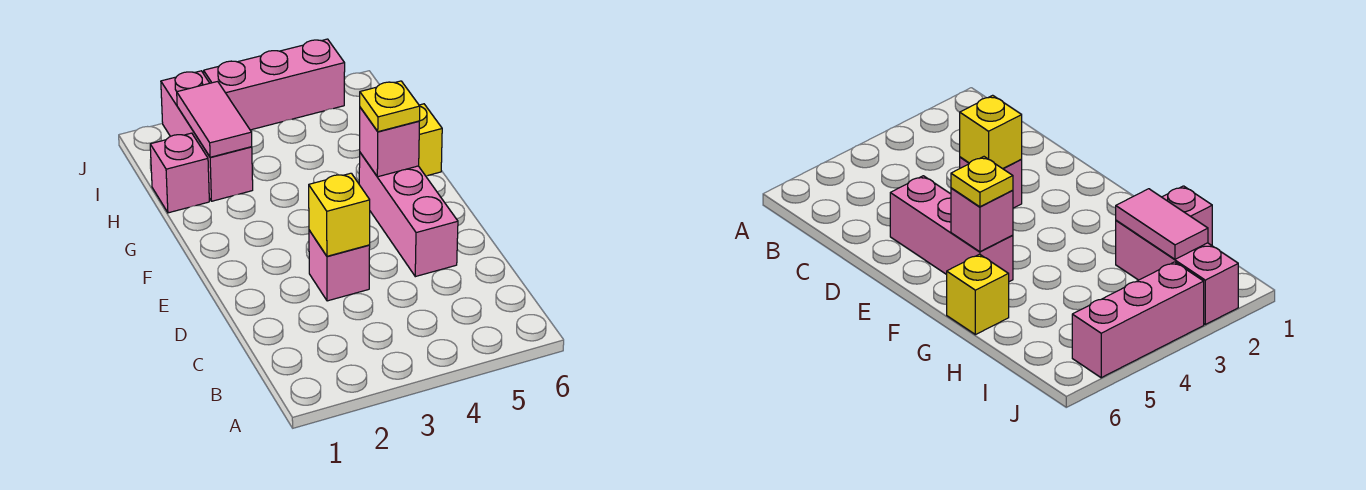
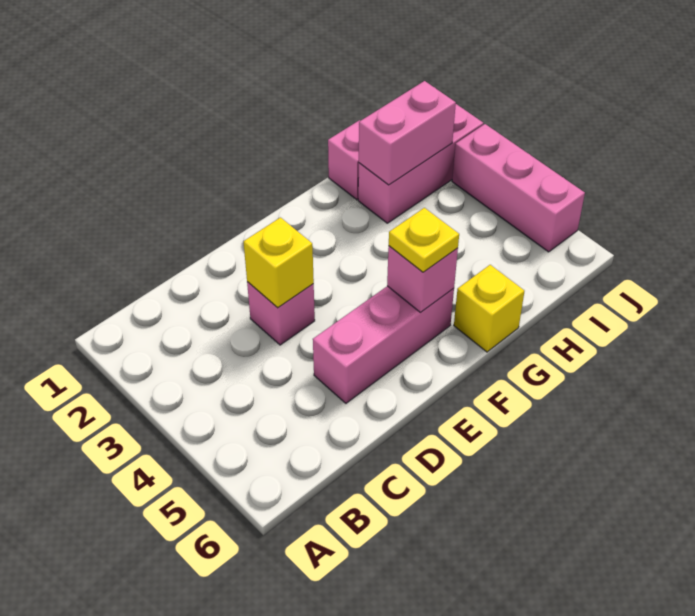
pink tile H2:I2 level 2 -> pink brick H2:I2 level 2

